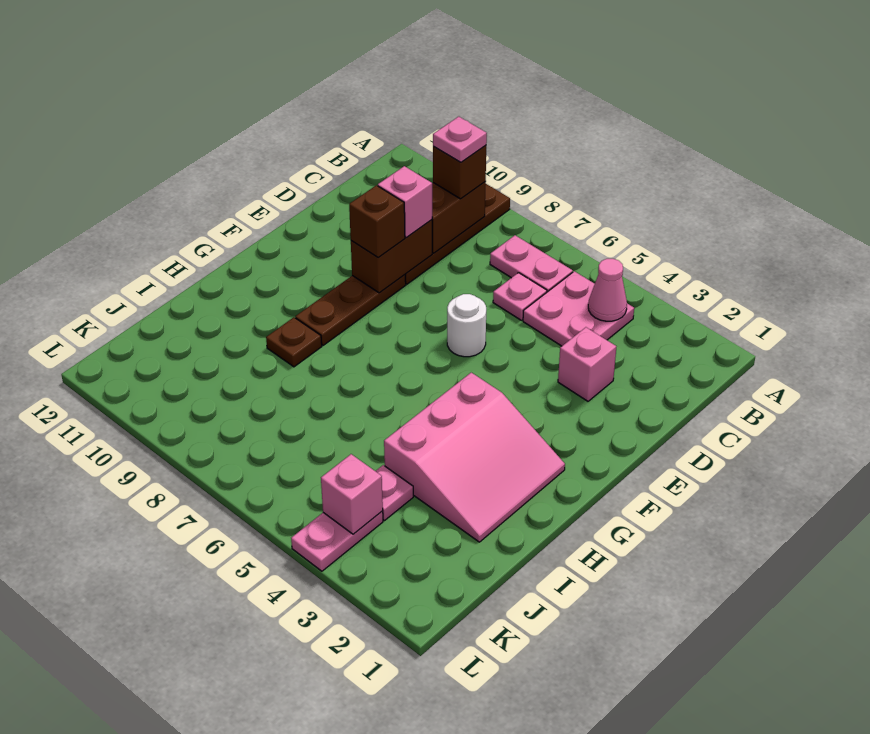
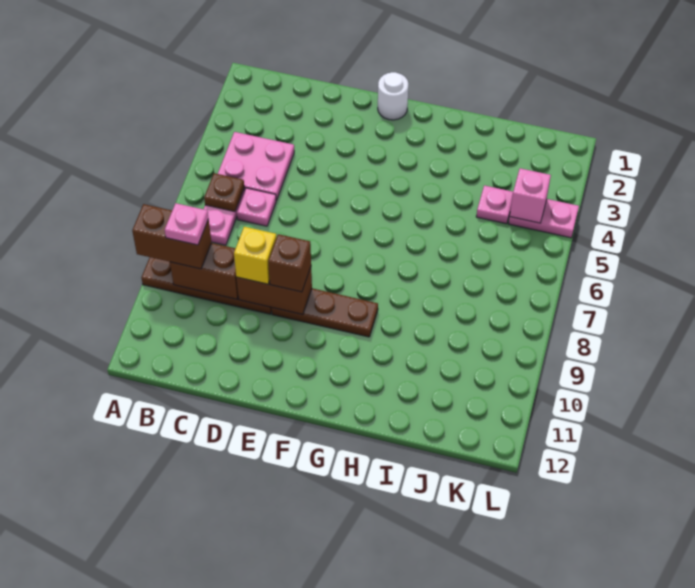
pink cone B4 level 2 -> none
brown brick B9 level 3 -> brown brick A9:B9 level 3
pink brick D3 level 1 -> none
pink brick D9 level 3 -> yellow brick D9 level 3
white round brick E6 level 1 -> white round brick F1 level 1
pink slope G2:I4 level 1 top 4 -> none
brown plate H9 level 1 -> brown plate B6 level 2

